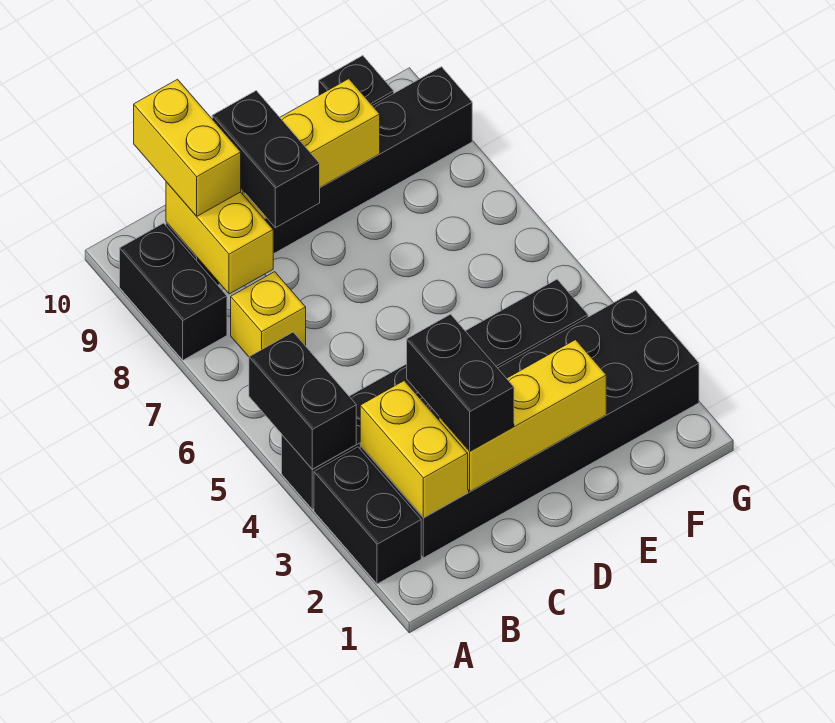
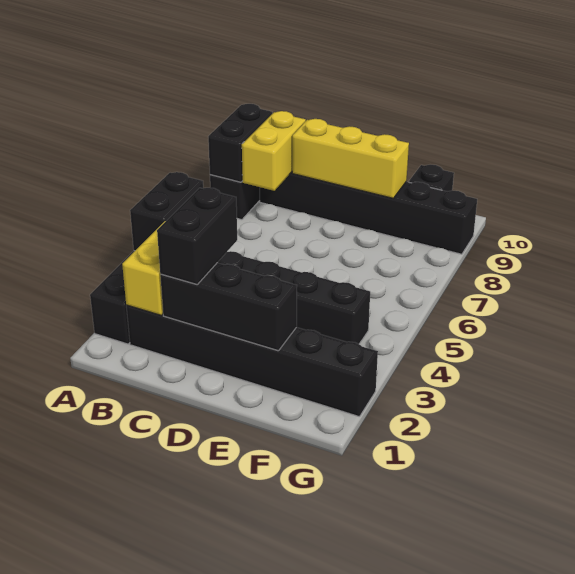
black brick B2:G3 level 1 -> black brick B2:G2 level 1
yellow brick B7 level 1 -> none
yellow brick B9:B10 level 3 -> none
yellow brick C2:E2 level 2 -> black brick C2:E2 level 2
black brick C8:C9 level 3 -> black brick A8:A9 level 2

